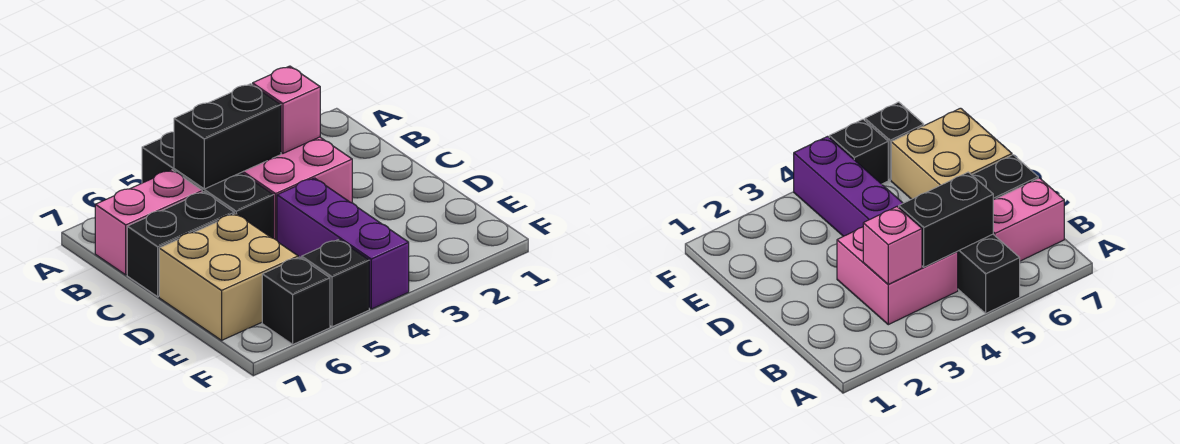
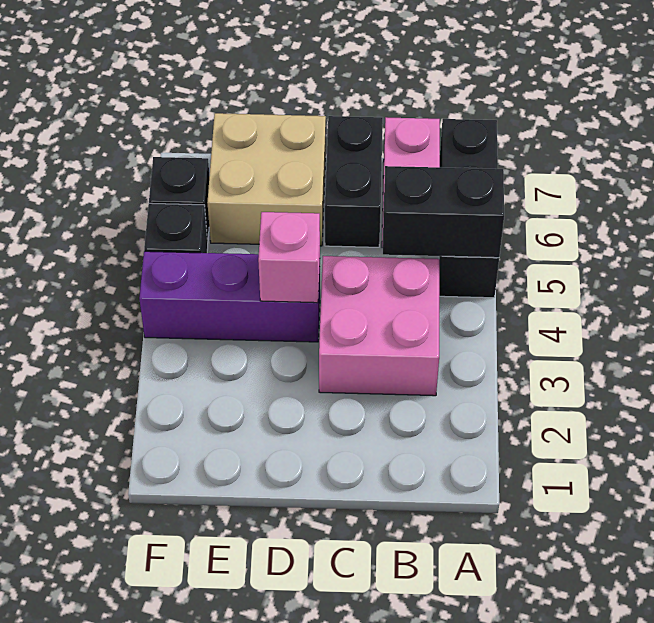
black brick A5:C5 level 1 -> black brick A5:A7 level 1
pink brick B3 level 2 -> pink brick D4 level 2
black brick B4:B5 level 2 -> black brick A5:B5 level 2

